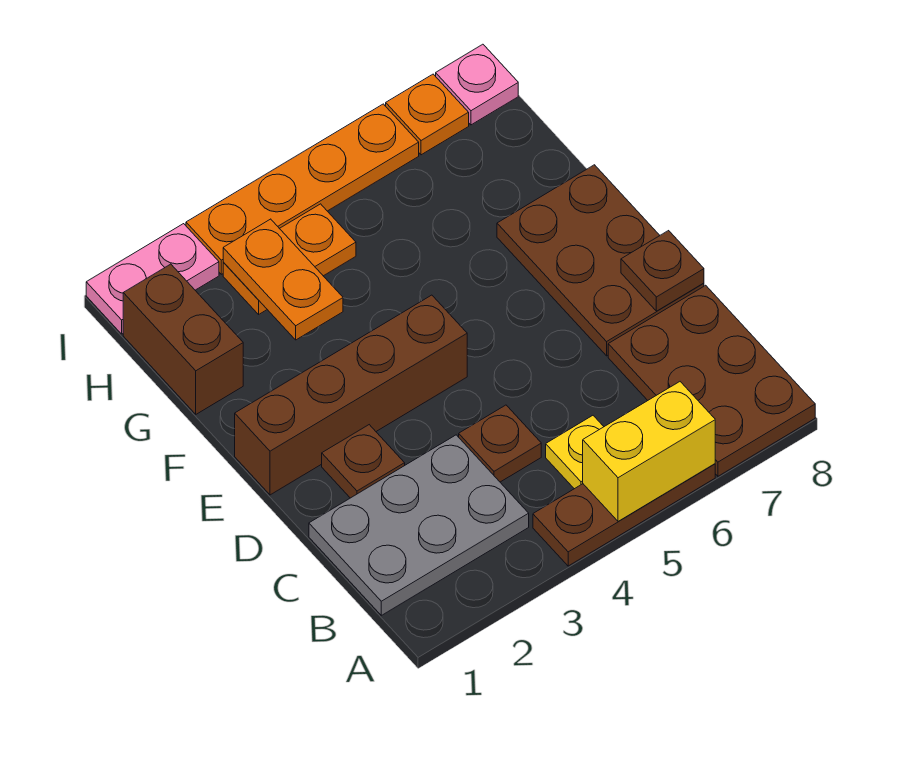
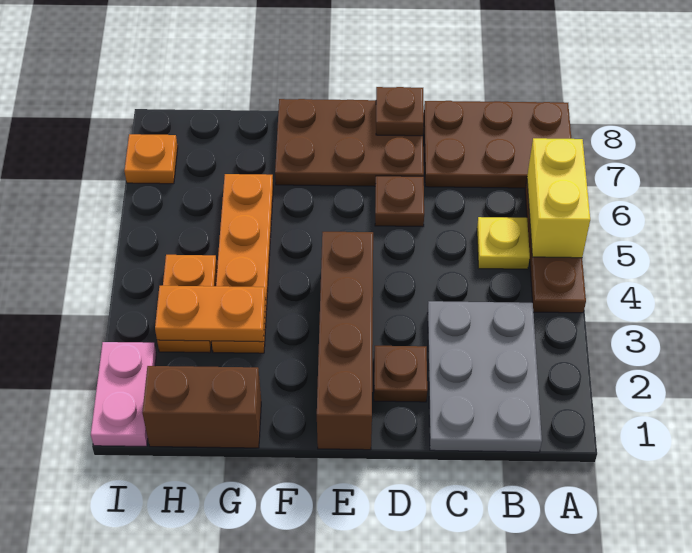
brown plate C4 level 1 -> brown plate D6 level 1
orange plate I3:I6 level 1 -> orange plate G3:G6 level 1
pink plate I8 level 1 -> none

